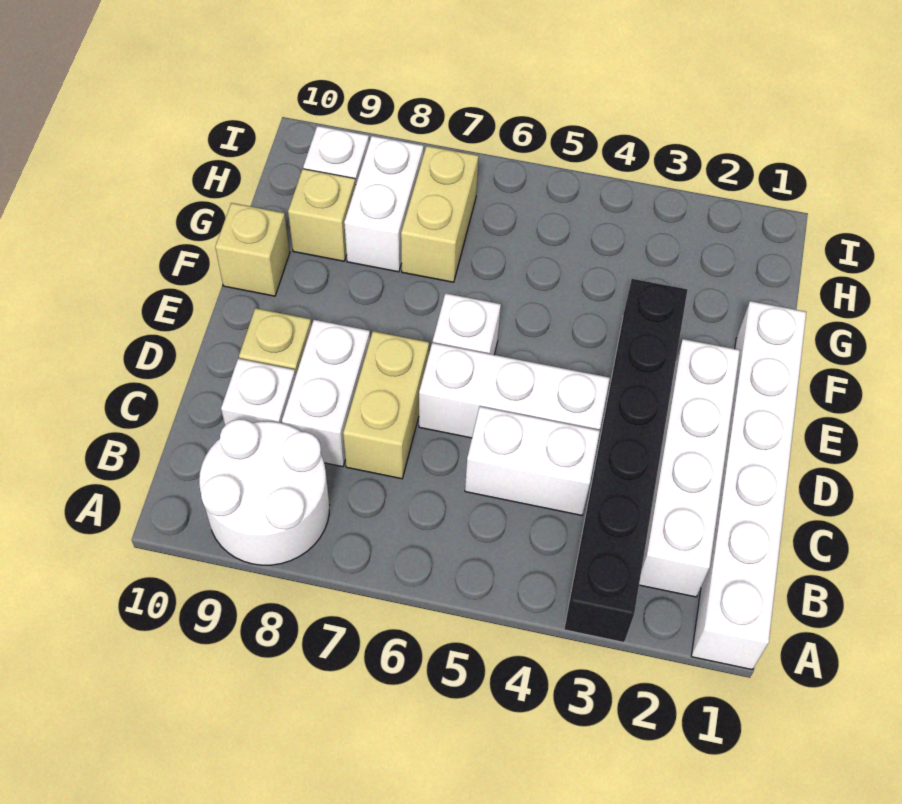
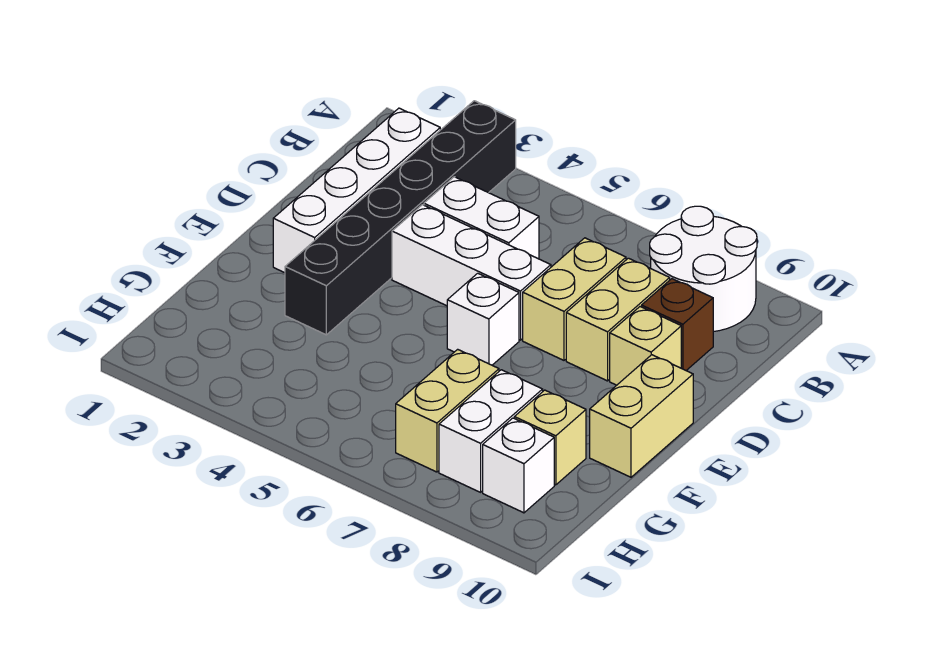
white brick A1:F1 level 1 -> none
white brick C8:D8 level 1 -> tan brick C8:D8 level 1
white brick C9 level 1 -> brown brick C9 level 1
tan brick F10 level 1 -> tan brick E10:F10 level 1

